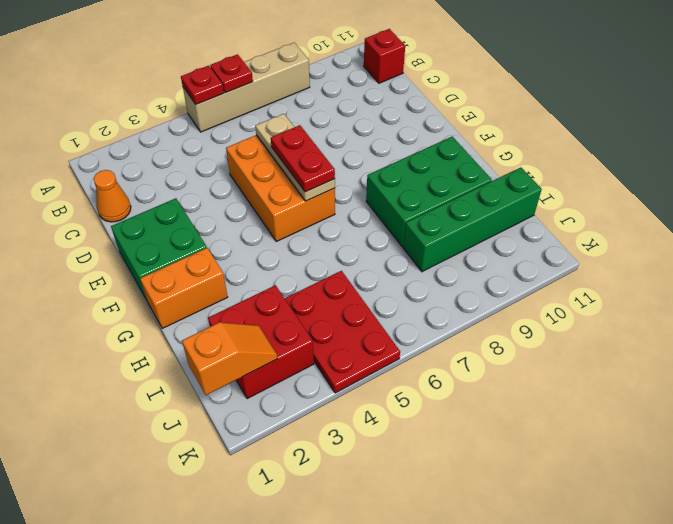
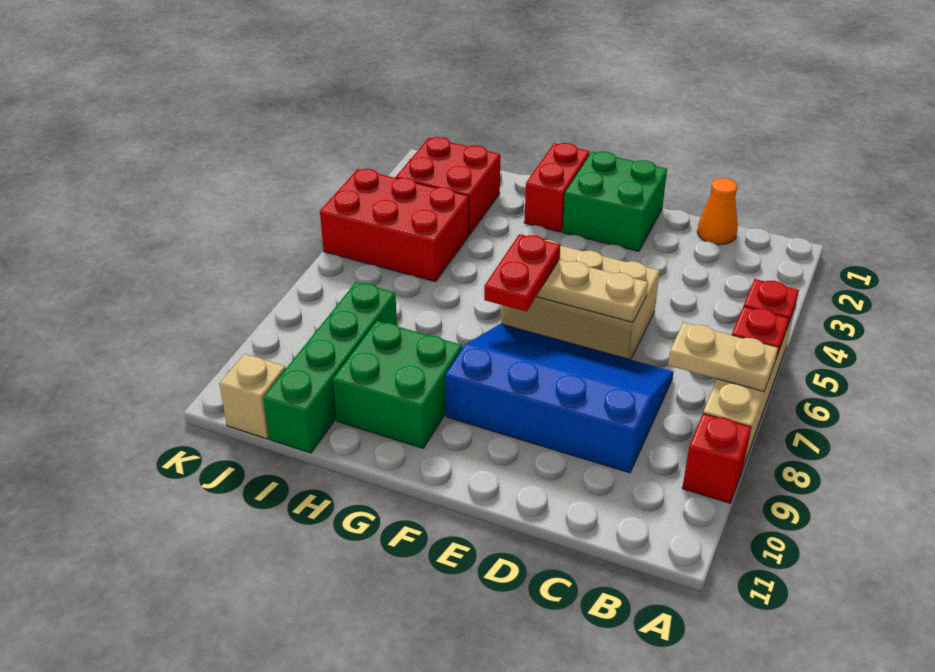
none -> tan plate A7:B7 level 2
red brick B11 level 1 -> red brick A9 level 1
none -> blue slope C7:F9 level 1 top 9
orange brick D5:F6 level 1 -> tan brick D5:F6 level 1
red plate E6:F6 level 3 -> red plate F6:F7 level 3
orange brick G1:G2 level 1 -> red brick G1:G2 level 1
green brick G8:H10 level 1 -> green brick G9:H10 level 1
red plate I4:K5 level 1 -> red brick I4:K5 level 1
orange slope J1:J2 level 2 top 1 -> none
none -> tan brick J11 level 1

